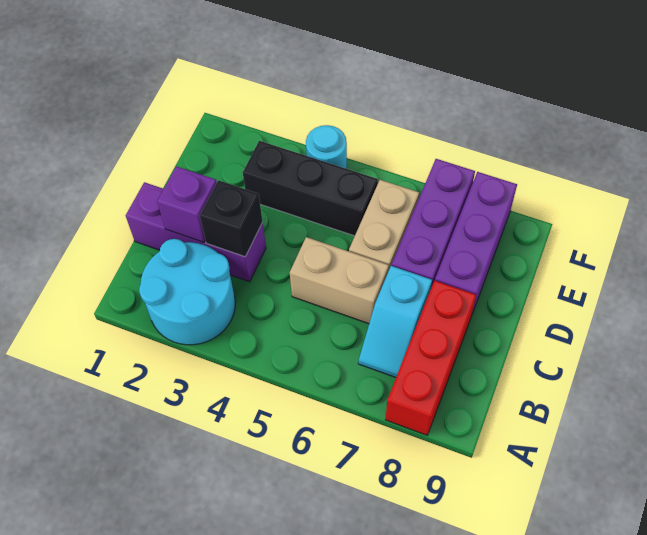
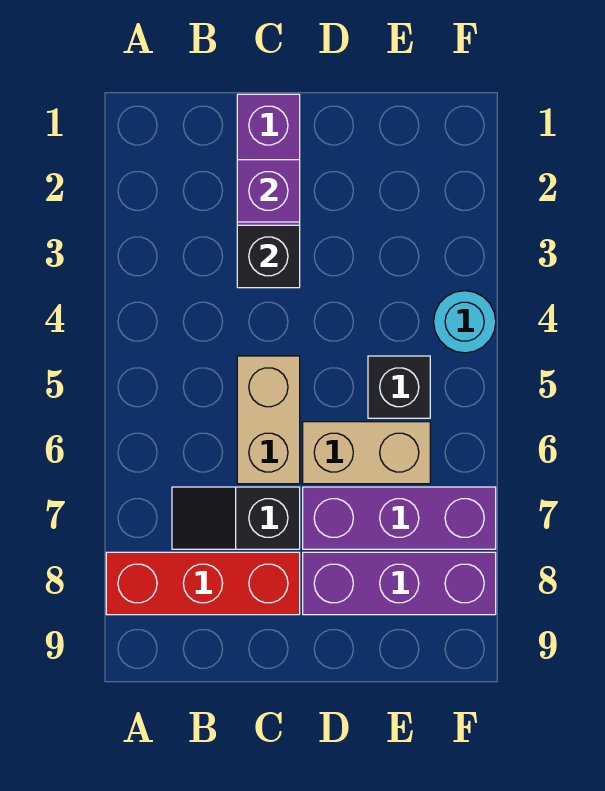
cyan round brick A2:B3 level 1 -> none
cyan slope B7:C7 level 1 top C -> black slope B7:C7 level 1 top C
black brick E3:E5 level 1 -> black brick E5 level 1

